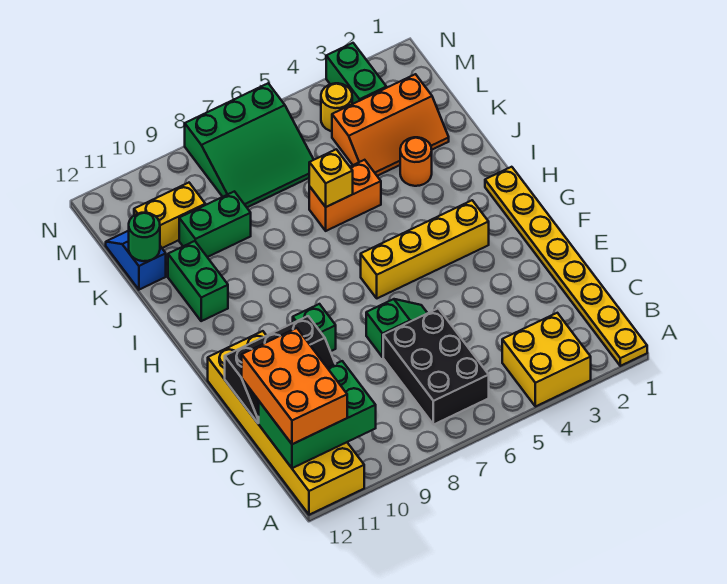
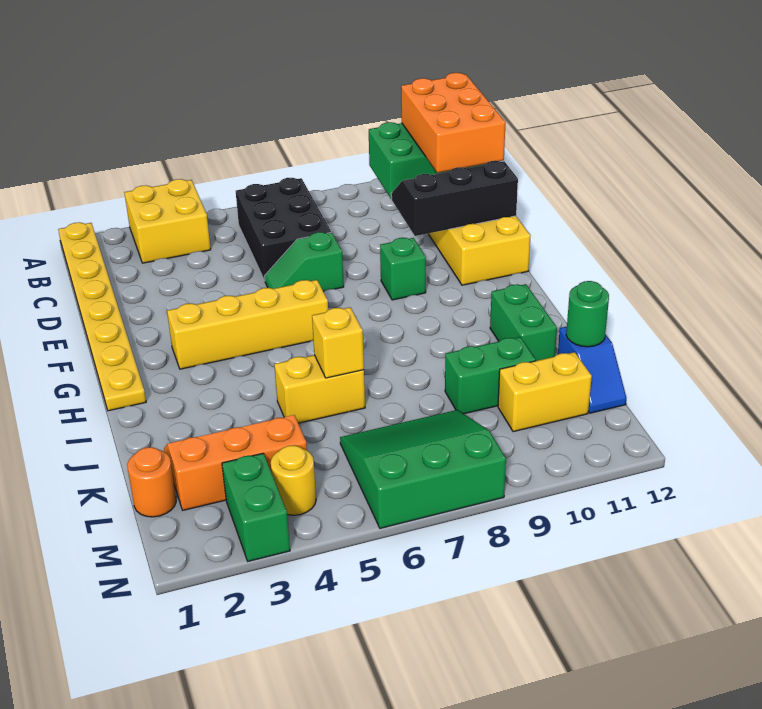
orange round brick J3 level 1 -> orange round brick L1 level 1
orange brick J5:J6 level 1 -> yellow brick J5:J6 level 1

